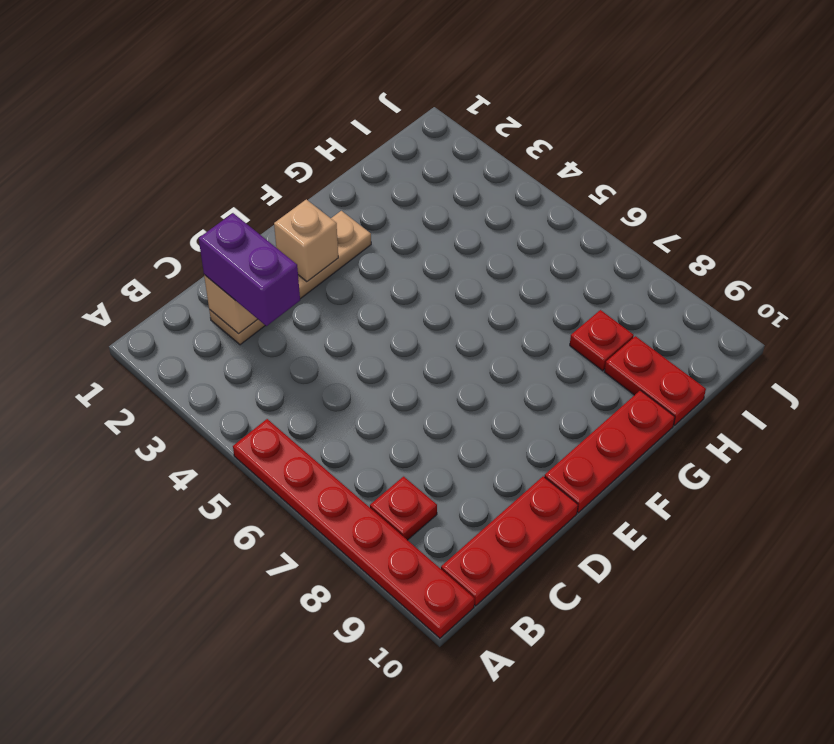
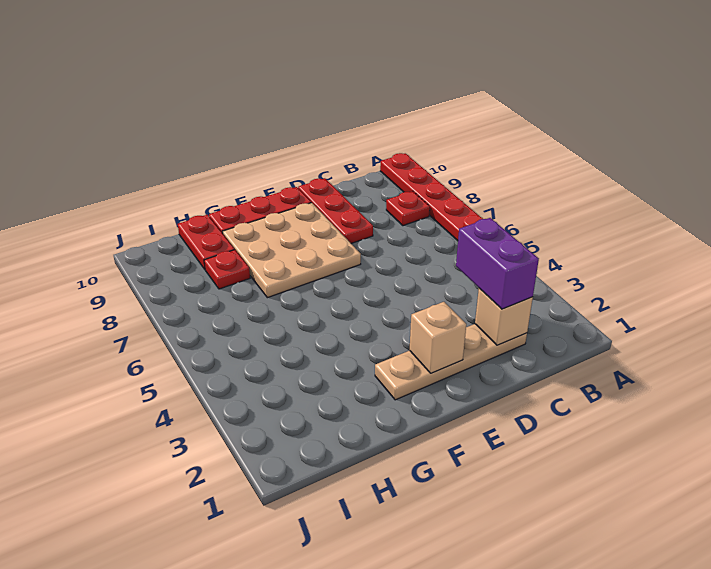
red plate B10:D10 level 1 -> red plate D8:D10 level 1
none -> tan plate E7:G9 level 1

